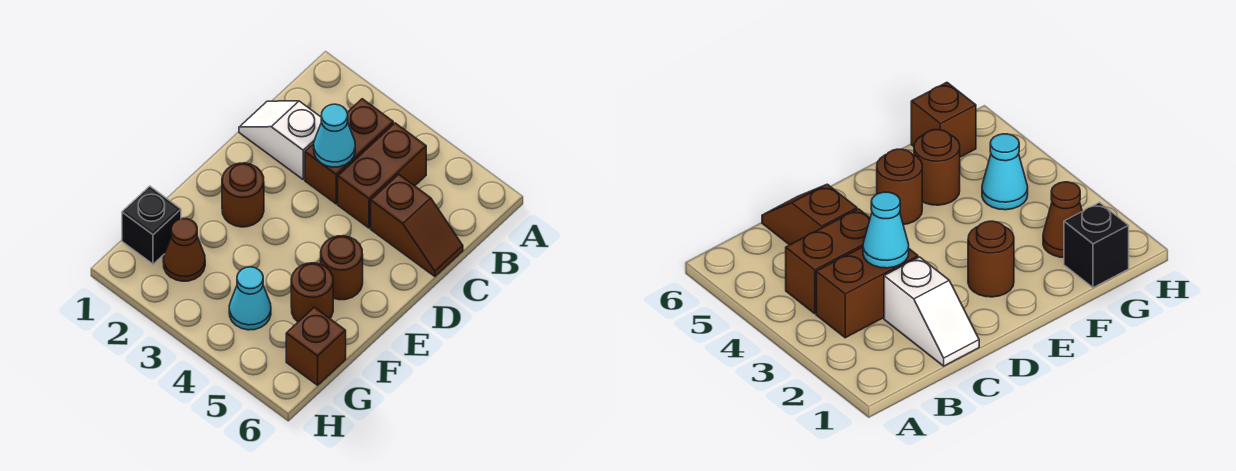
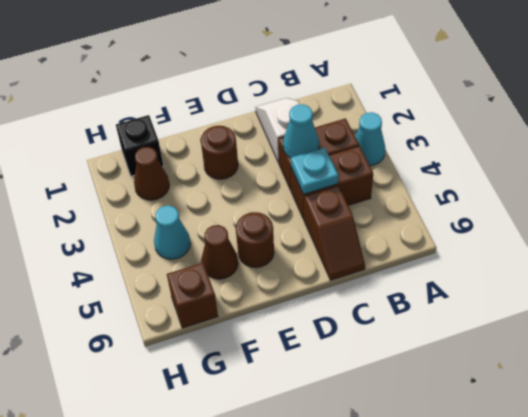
none -> cyan cone A3 level 1
none -> cyan plate C4 level 2
brown round brick F5 level 1 -> brown cone F5 level 1

